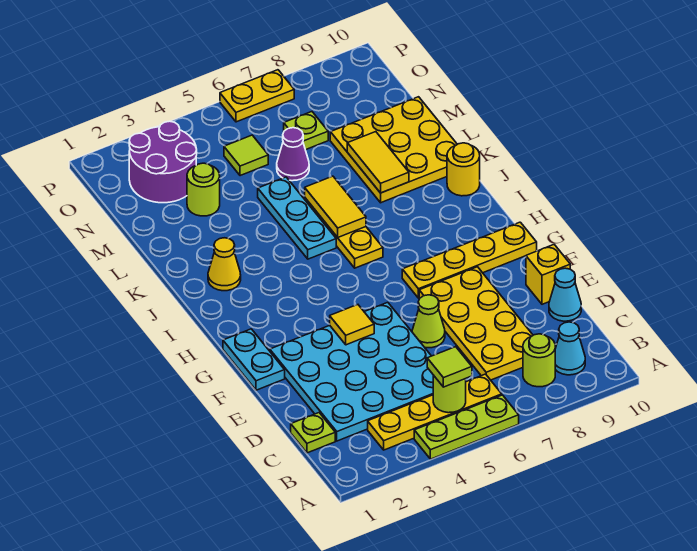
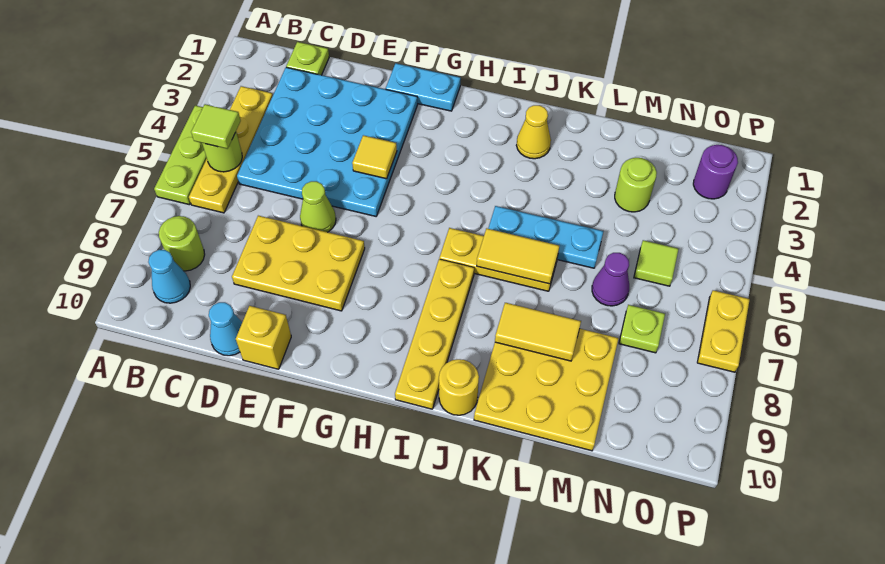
yellow plate C7:F8 level 1 -> yellow plate D7:F8 level 1
yellow plate G7:G10 level 1 -> yellow plate I7:I10 level 1
purple round brick N2:O3 level 1 -> purple round brick O2 level 1

